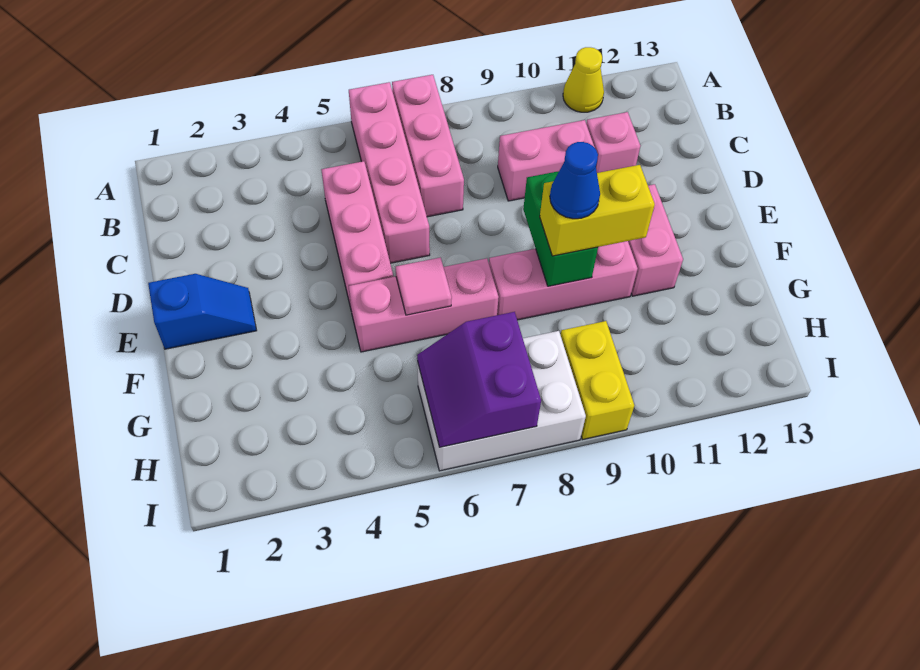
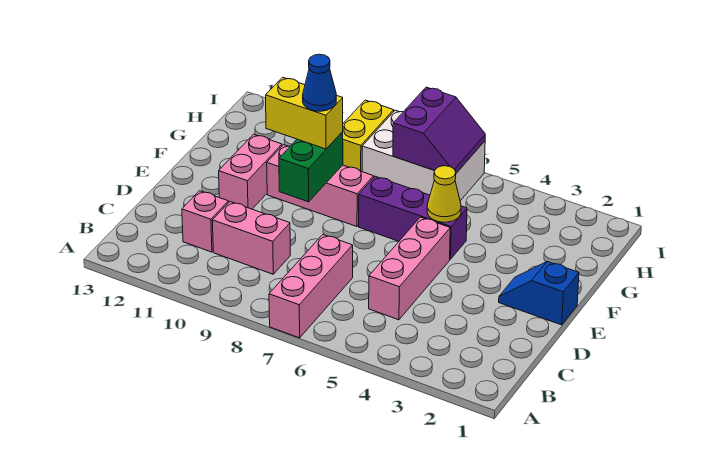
pink brick A6:D6 level 1 -> none
yellow cone A11 level 1 -> yellow cone F5 level 2
pink brick F5:F7 level 1 -> purple brick F5:F7 level 1
pink tile F6 level 2 -> none

